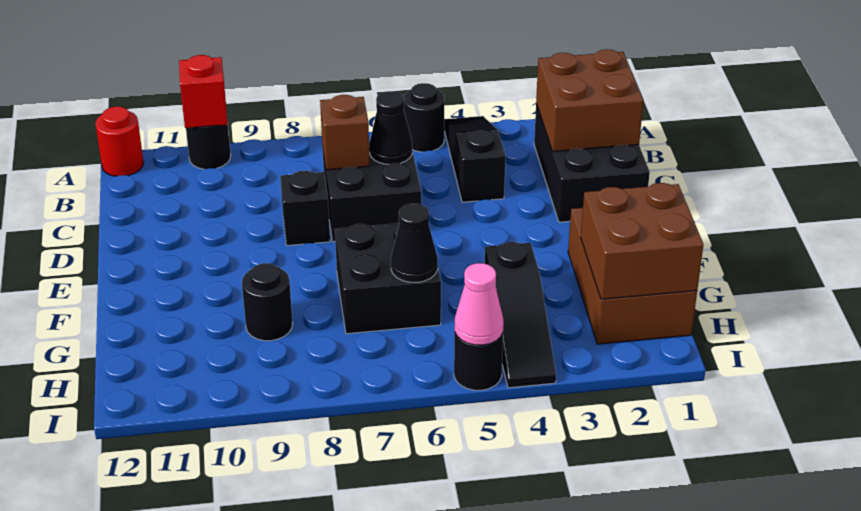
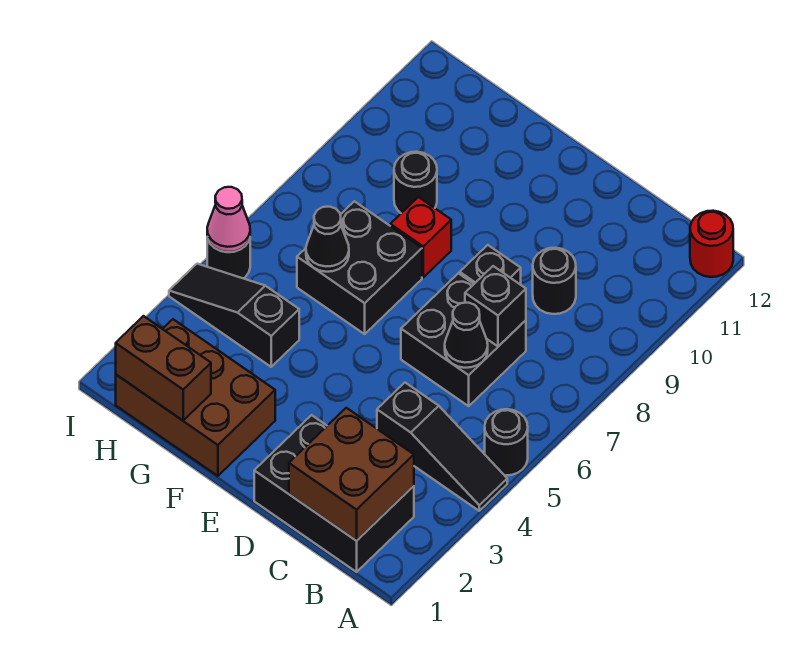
black round brick A10 level 1 -> black round brick C9 level 1
red brick A10 level 2 -> red brick F8 level 1
brown brick C7 level 2 -> black brick C7 level 2
brown brick G1:H2 level 2 -> brown brick G1:H1 level 2

